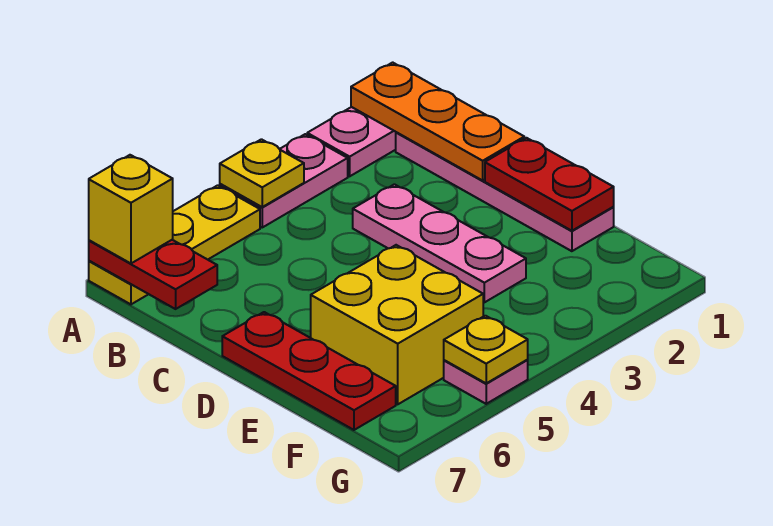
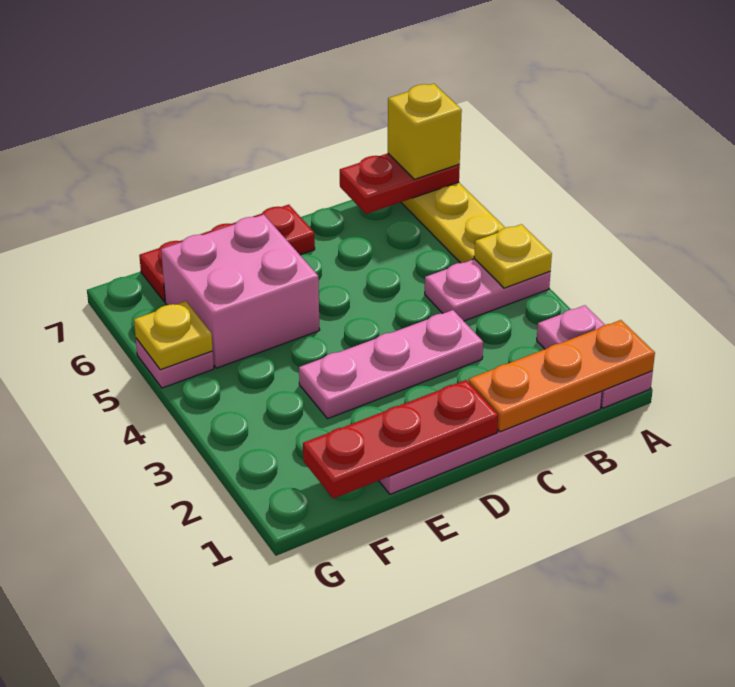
pink plate A3:A4 level 1 -> pink plate A4:B4 level 1
red plate D1:E1 level 2 -> red plate D1:F1 level 2
yellow brick E5:F6 level 1 -> pink brick E5:F6 level 1

